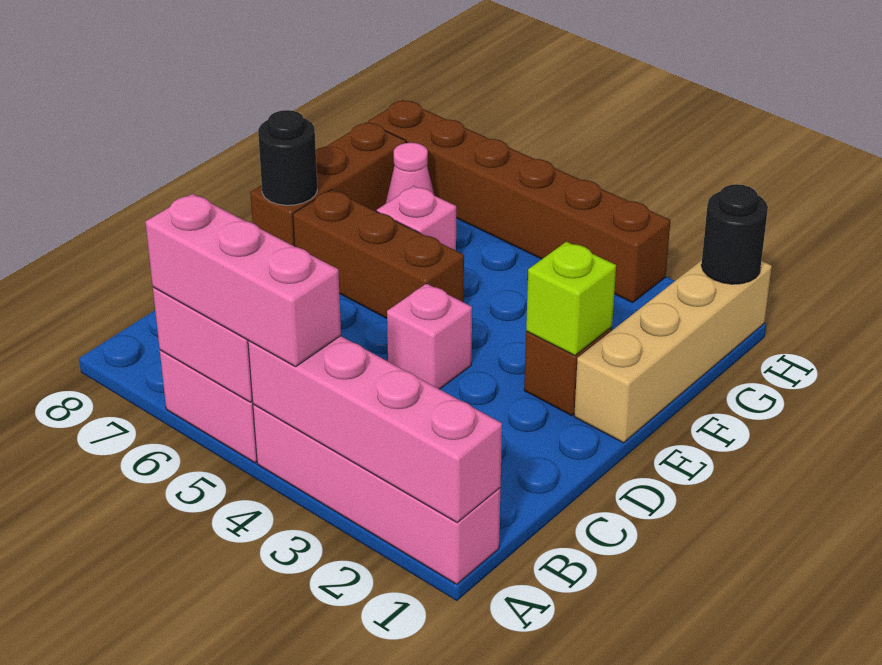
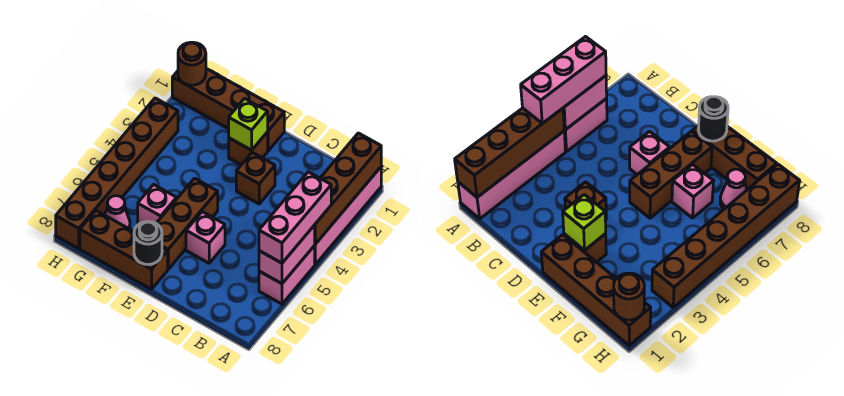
pink brick A1:A4 level 2 -> brown brick A1:A4 level 2
none -> brown brick D3 level 1
pink brick D4 level 1 -> pink brick D6 level 1
tan brick E1:H1 level 1 -> brown brick E1:H1 level 1
black round brick H1 level 2 -> brown round brick H1 level 2

